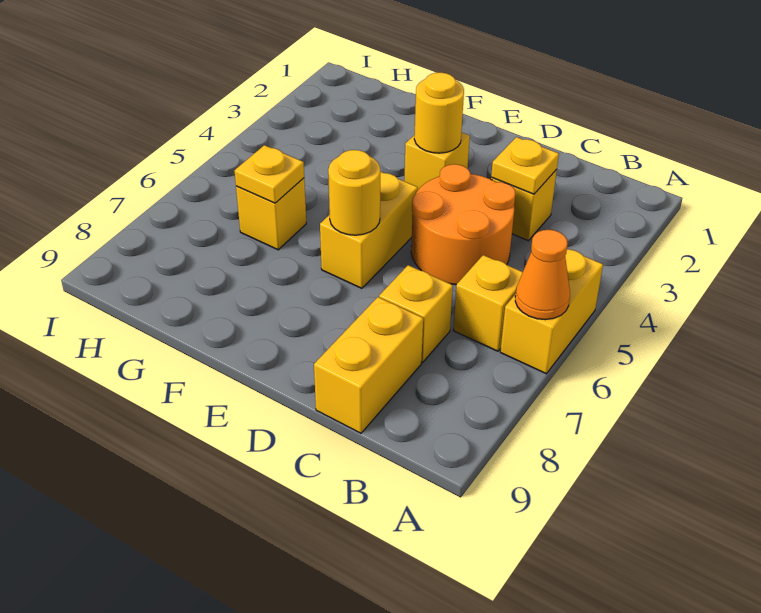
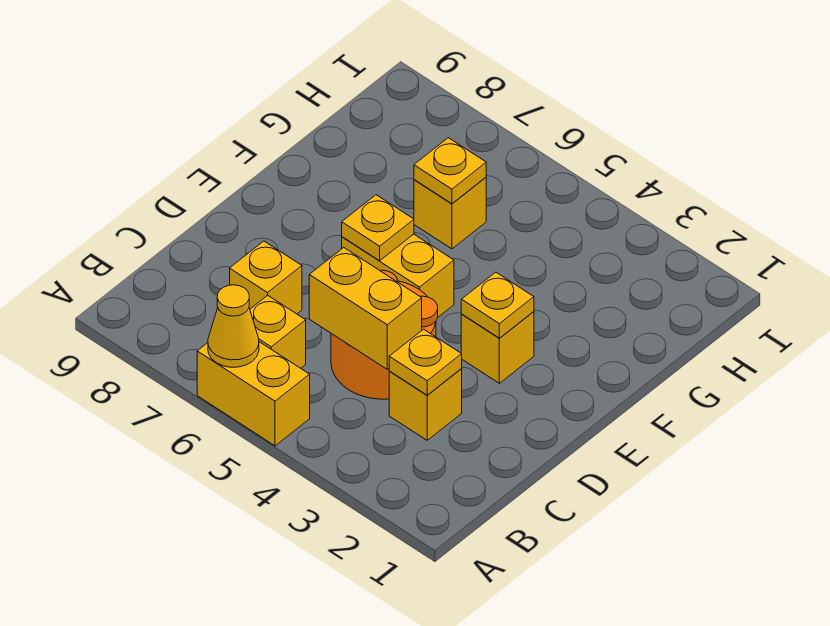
orange cone A6 level 2 -> yellow cone A6 level 2
yellow brick C8:C9 level 1 -> yellow brick C4:C5 level 2
yellow round brick E3 level 2 -> yellow plate E3 level 2
yellow round brick E6 level 2 -> yellow plate E6 level 2

